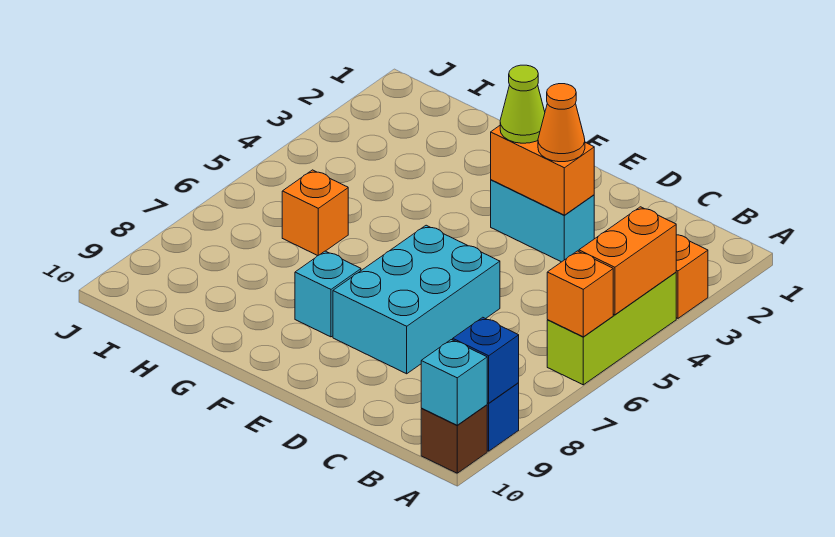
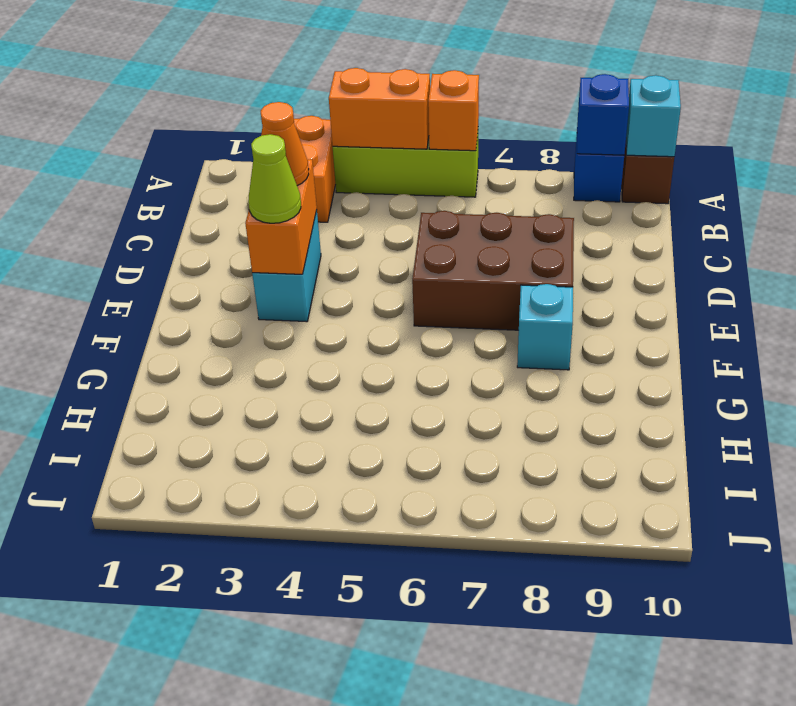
cyan brick D6:E8 level 1 -> brown brick D6:E8 level 1
orange brick H6 level 1 -> none

